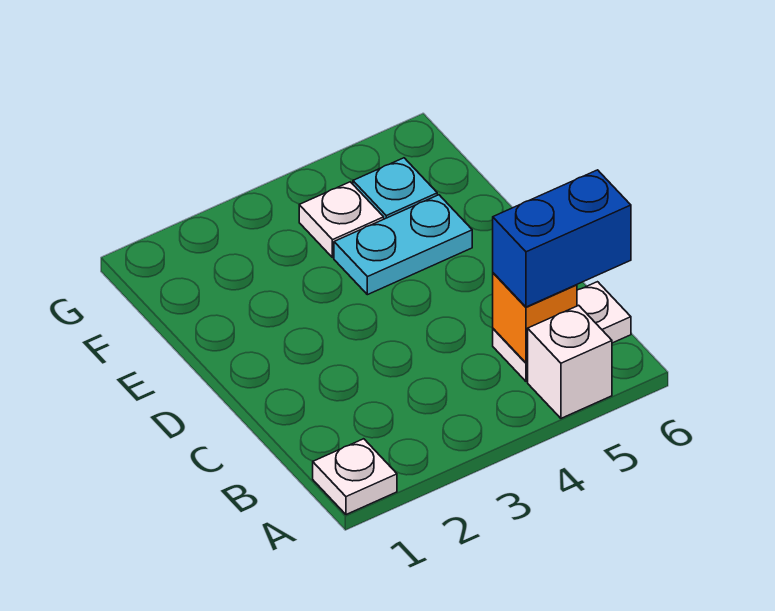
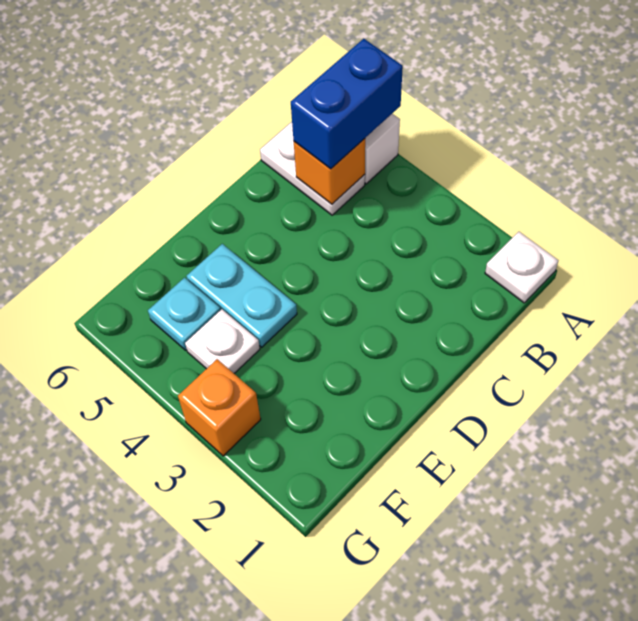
blue brick B5:B6 level 3 -> blue brick A5:B5 level 3
none -> orange brick G3 level 1

